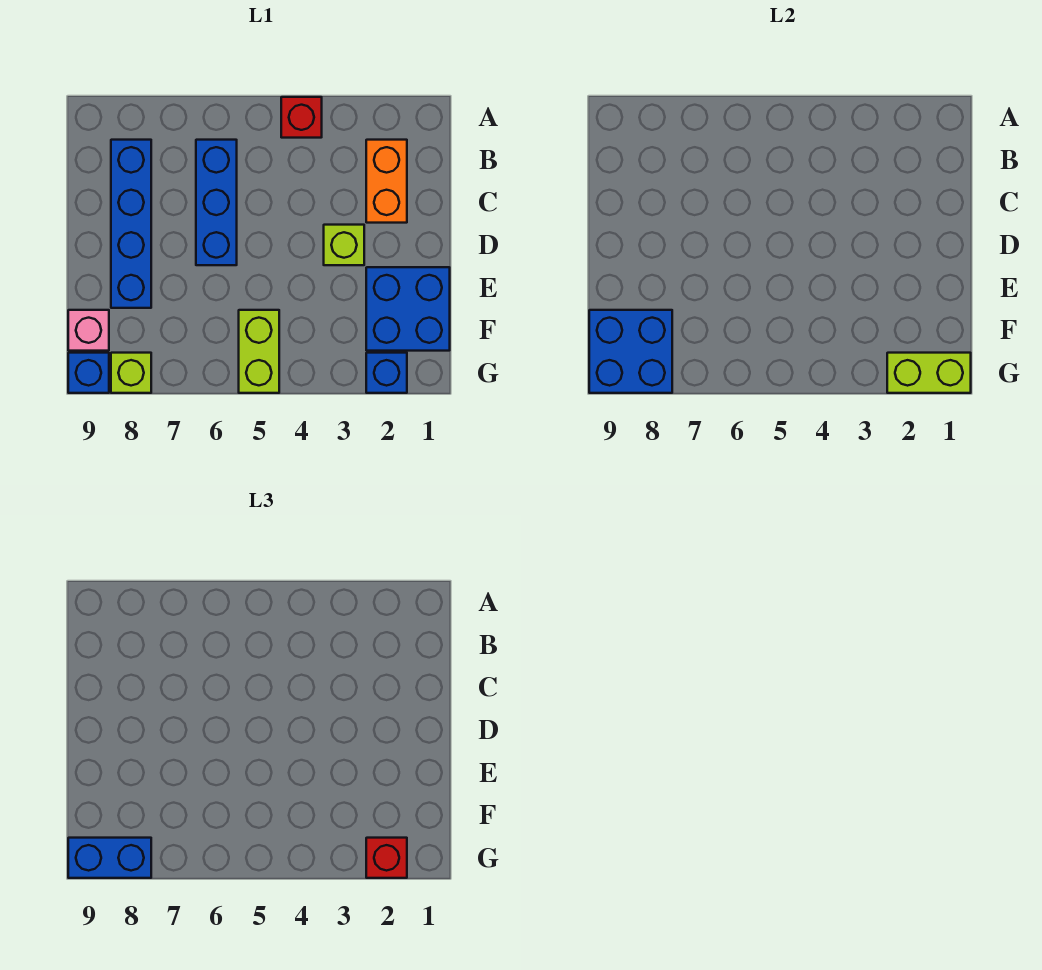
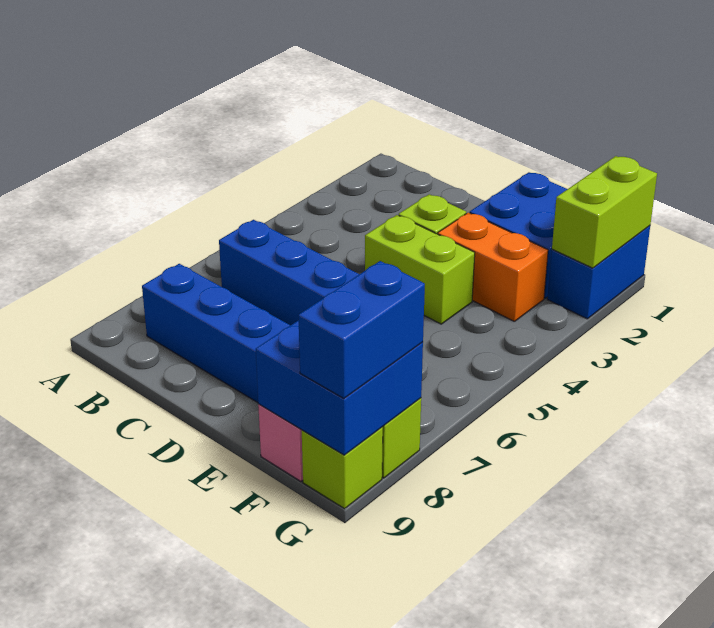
red brick A4 level 1 -> none
orange brick B2:C2 level 1 -> orange brick E3:F3 level 1
lime brick F5:G5 level 1 -> lime brick D4:E4 level 1
blue brick G2 level 1 -> blue brick G1:G2 level 1
red brick G2 level 3 -> none
blue brick G9 level 1 -> lime brick G9 level 1

